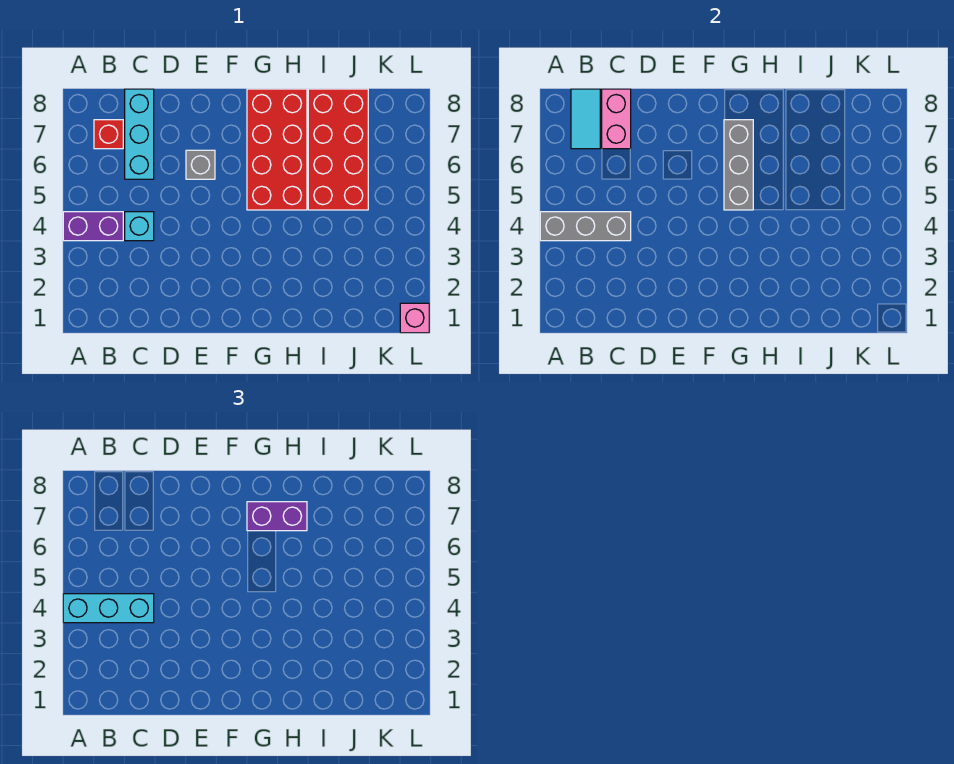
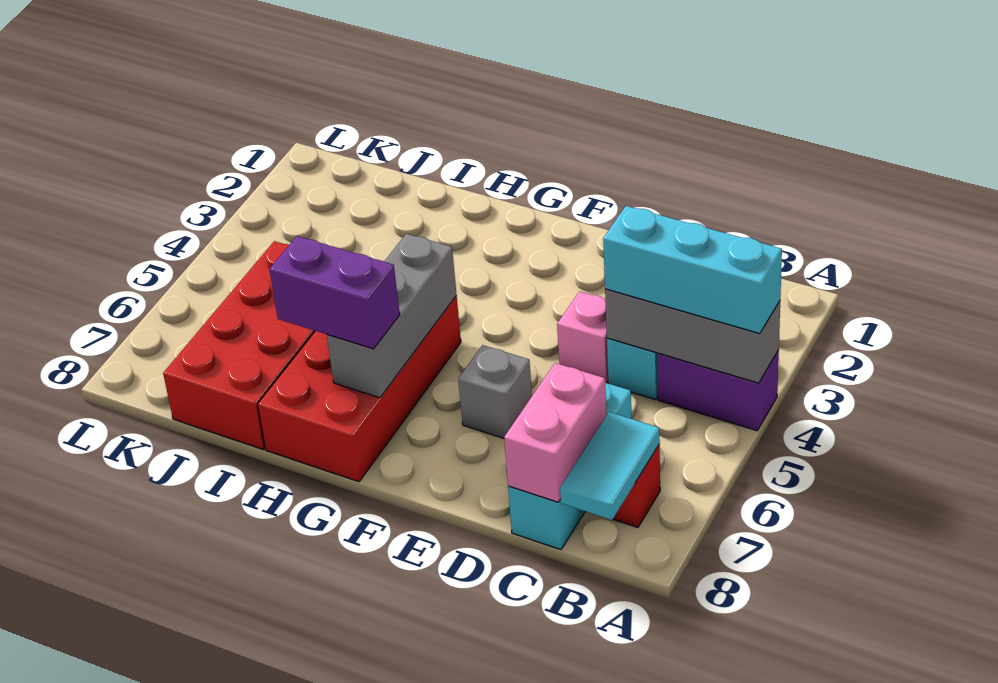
pink brick L1 level 1 -> pink brick D4 level 1

